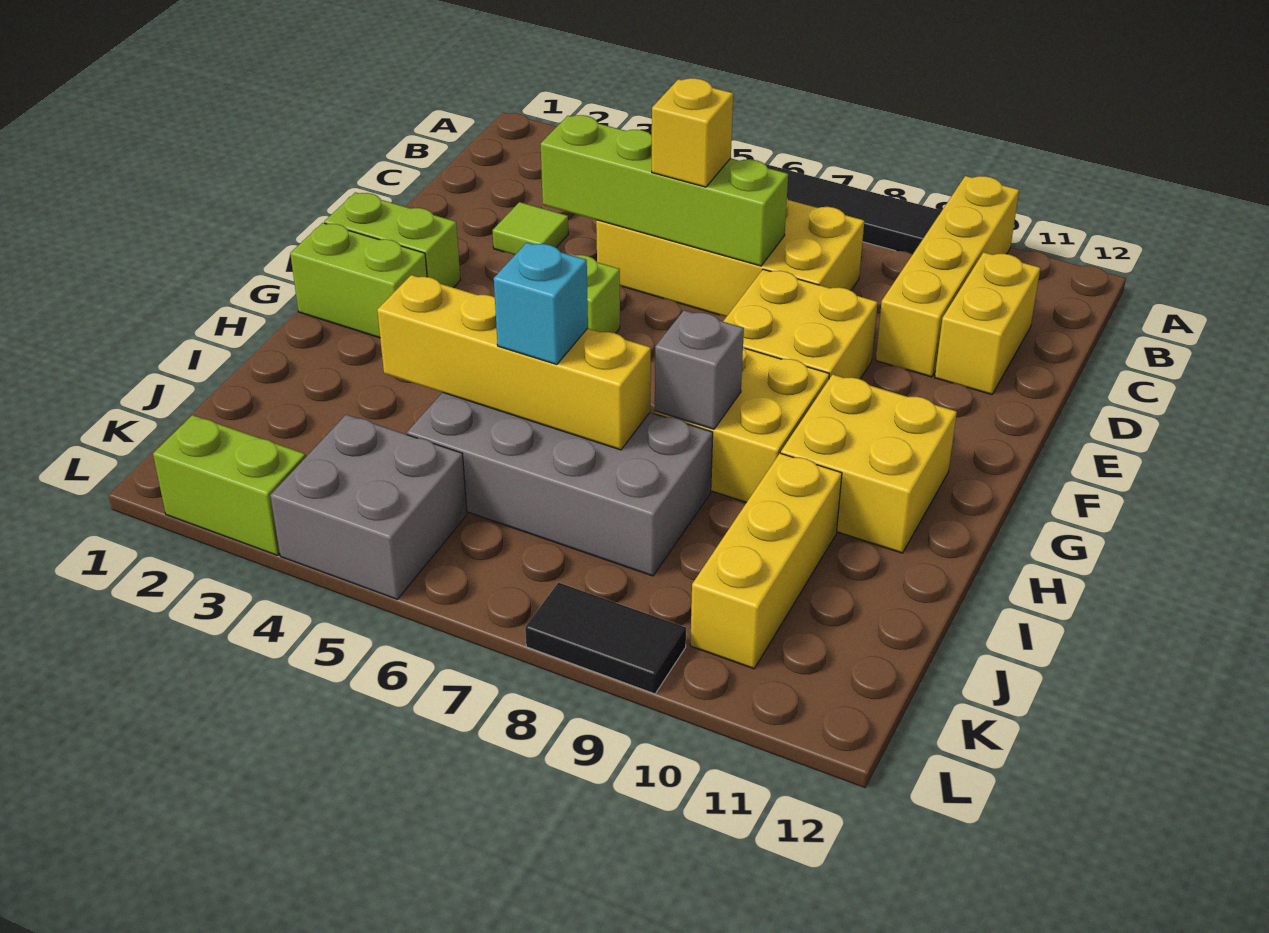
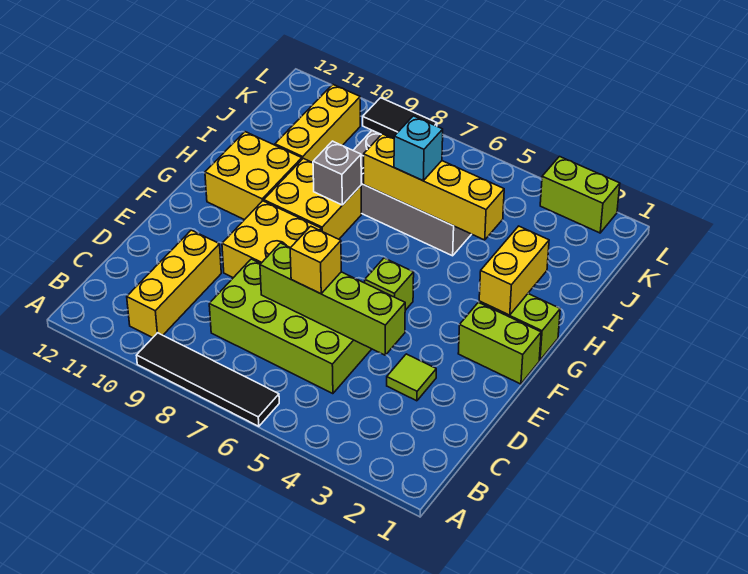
yellow brick A10:D10 level 1 -> yellow brick B10:D10 level 1
yellow brick C5:D8 level 1 -> lime brick C5:D8 level 1
yellow brick C11:D11 level 1 -> yellow brick G2:H2 level 2
grey brick K4:L5 level 1 -> none

